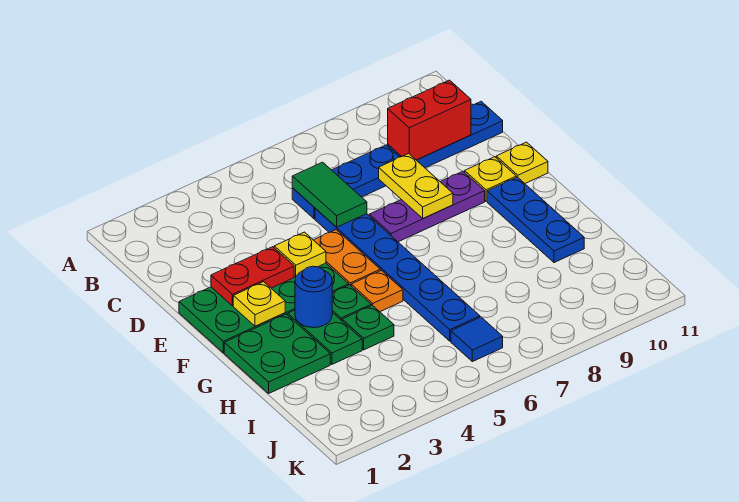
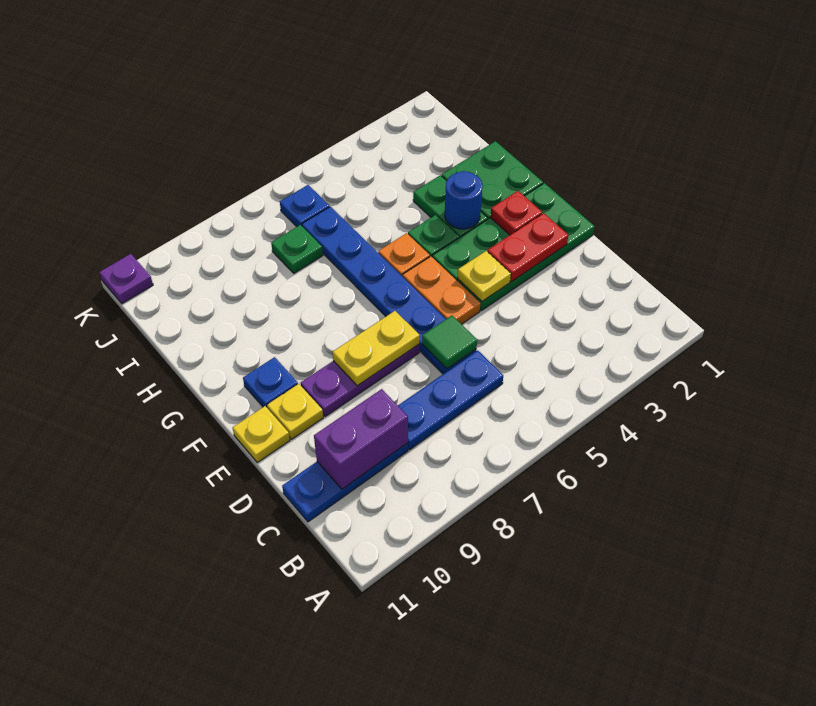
green tile C6:D6 level 2 -> green tile D6 level 2
red brick C9:C10 level 2 -> purple brick C9:C10 level 2
yellow plate D8:E8 level 2 -> yellow plate E7:E8 level 2
yellow plate F2 level 2 -> red plate F2 level 2
blue plate F10:H10 level 1 -> blue plate F10 level 1
green plate H4 level 1 -> green plate I7 level 1
blue tile J6 level 1 -> blue plate J6 level 1
none -> purple plate K11 level 1

